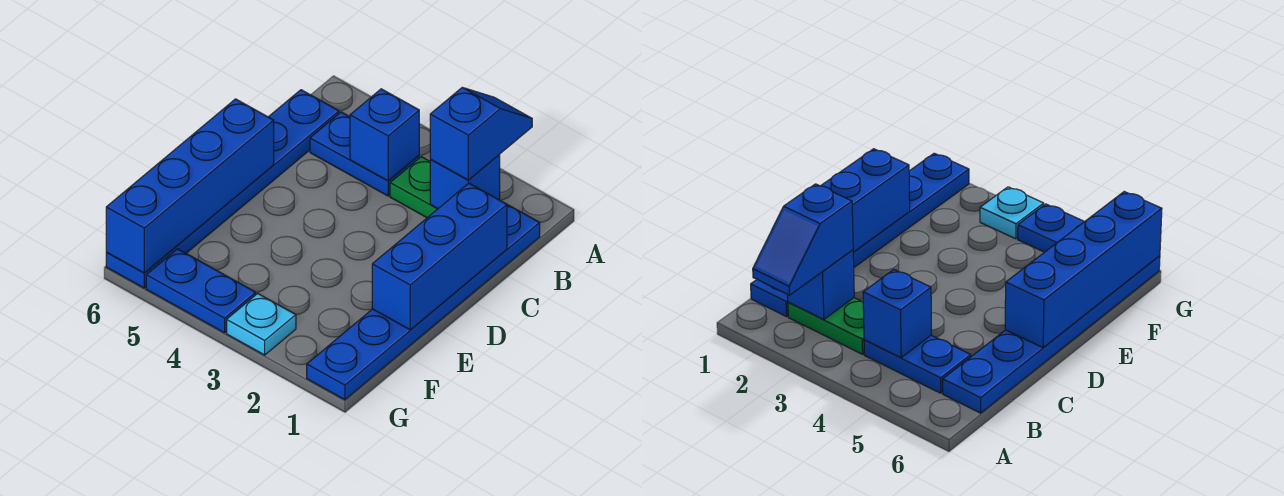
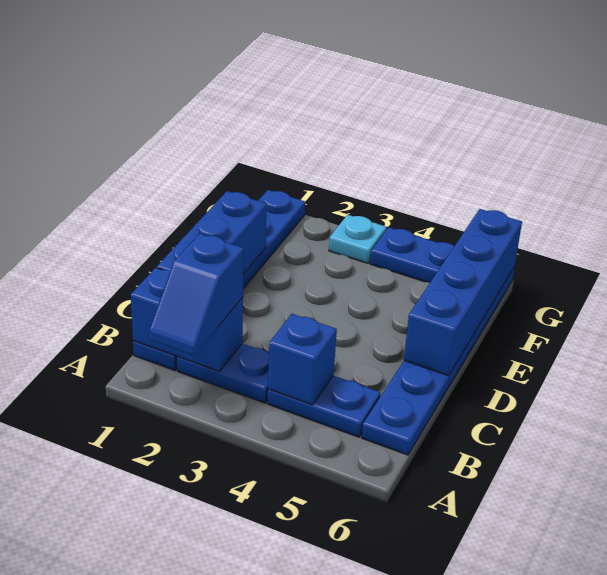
green plate B2:B3 level 1 -> blue plate B2:B3 level 1
blue brick B2 level 2 -> blue brick B1:B2 level 2

